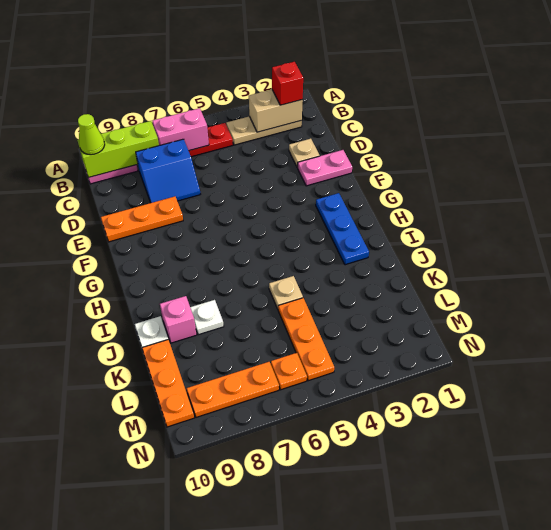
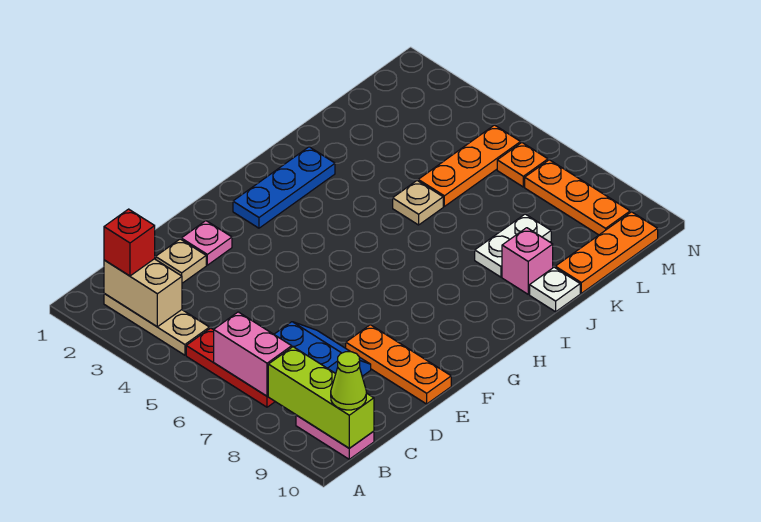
pink plate E1:E2 level 1 -> pink plate E2 level 1
white plate J8 level 1 -> white plate J8:K8 level 1

